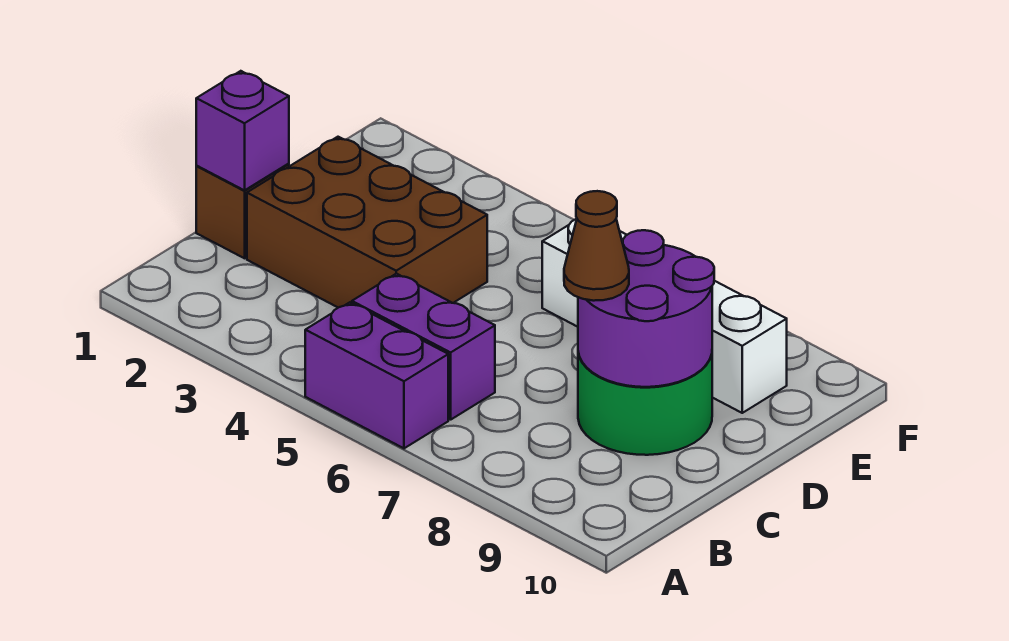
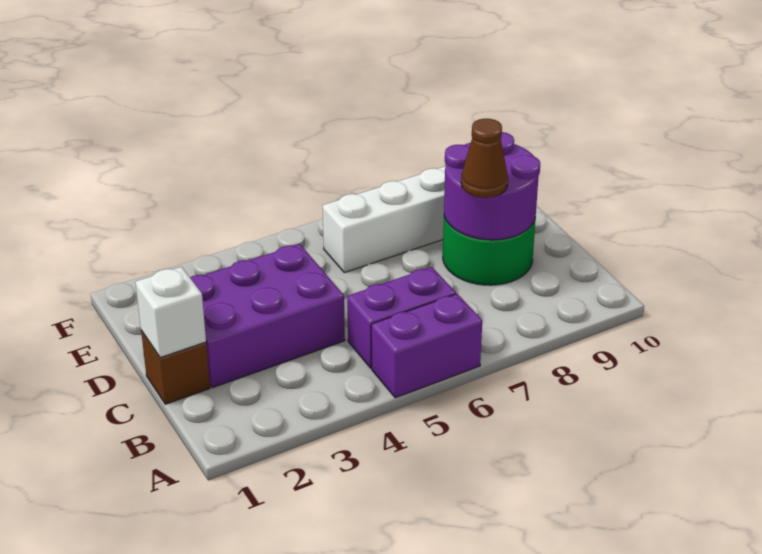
purple brick C1 level 2 -> white brick C1 level 2
brown brick C2:D4 level 1 -> purple brick C2:D4 level 1

